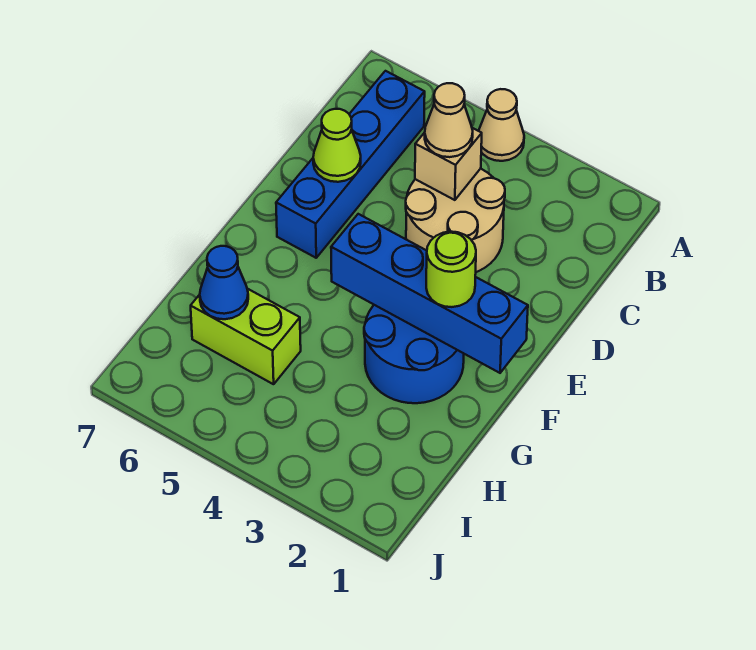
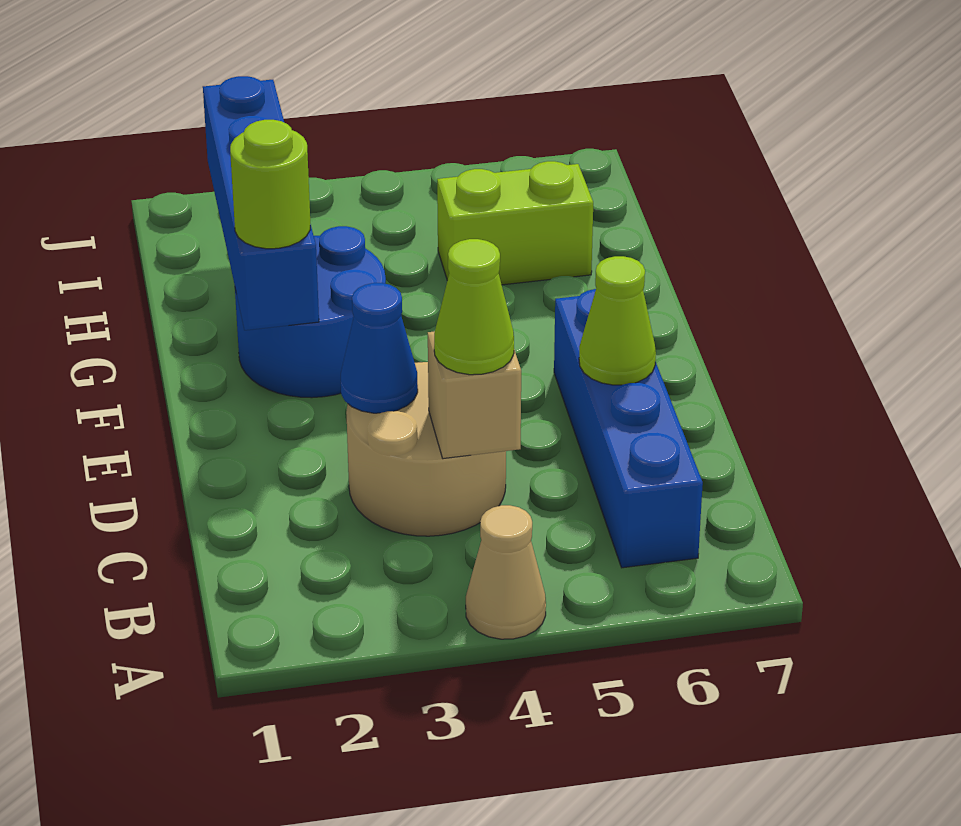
tan cone C4 level 3 -> lime cone C4 level 3
blue brick F1:F4 level 2 -> blue brick F2:I2 level 2
blue cone H6 level 2 -> blue cone D3 level 2

